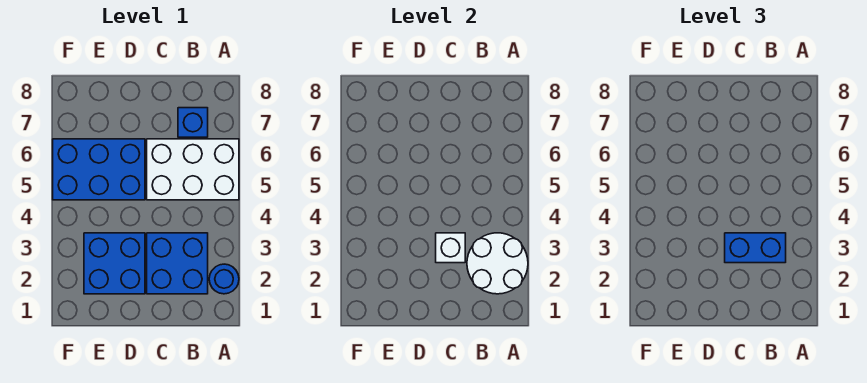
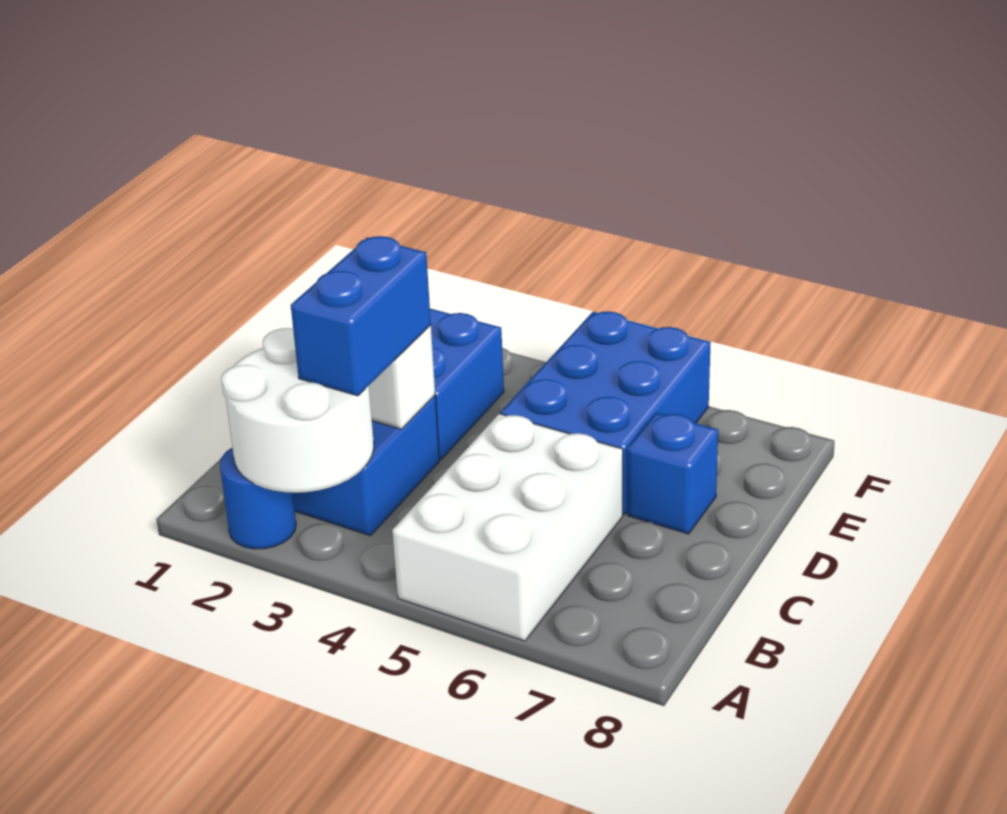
blue brick B7 level 1 -> blue brick D7 level 1

